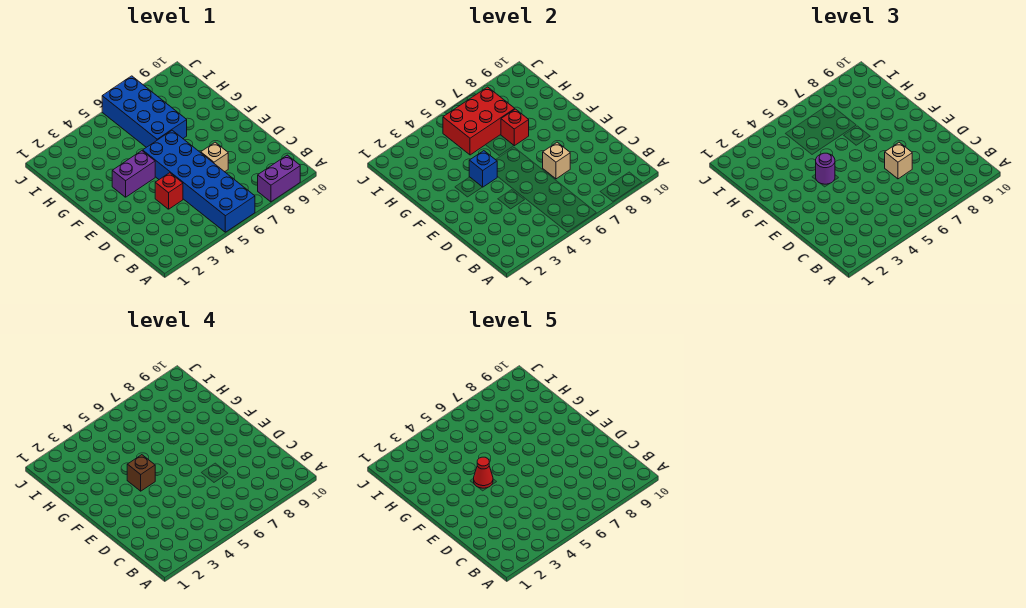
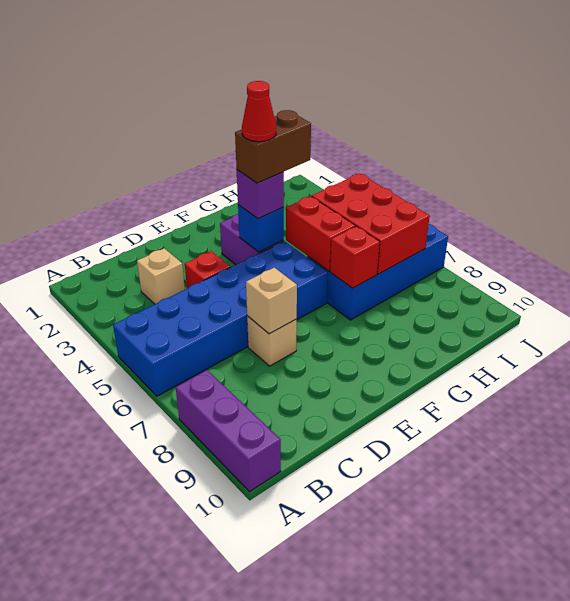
purple brick A8:A9 level 1 -> purple brick A8:A10 level 1
tan brick D7 level 3 -> tan brick C3 level 1
purple round brick F4 level 3 -> purple brick F4 level 3
brown brick F4 level 4 -> brown brick F4:G4 level 4
none -> red brick G5:G6 level 2

